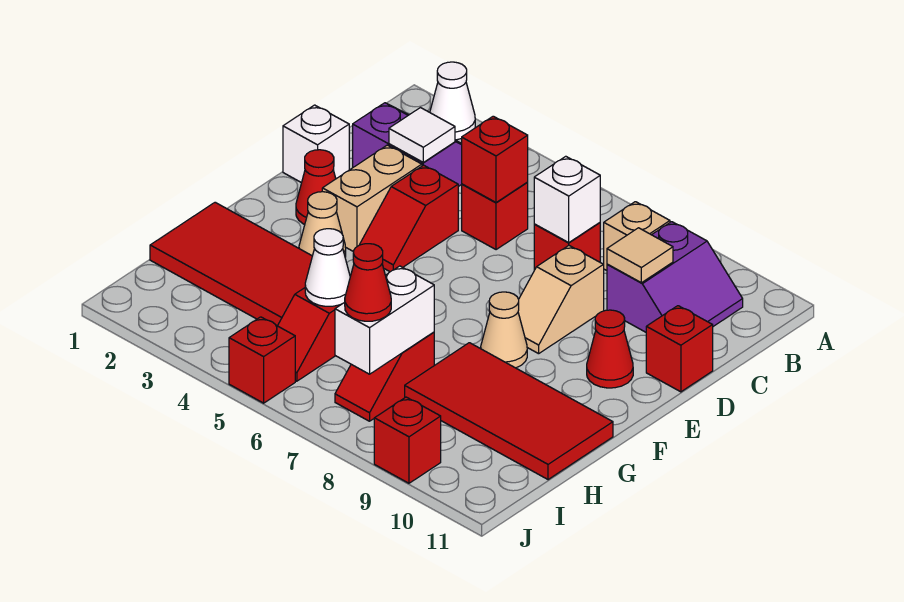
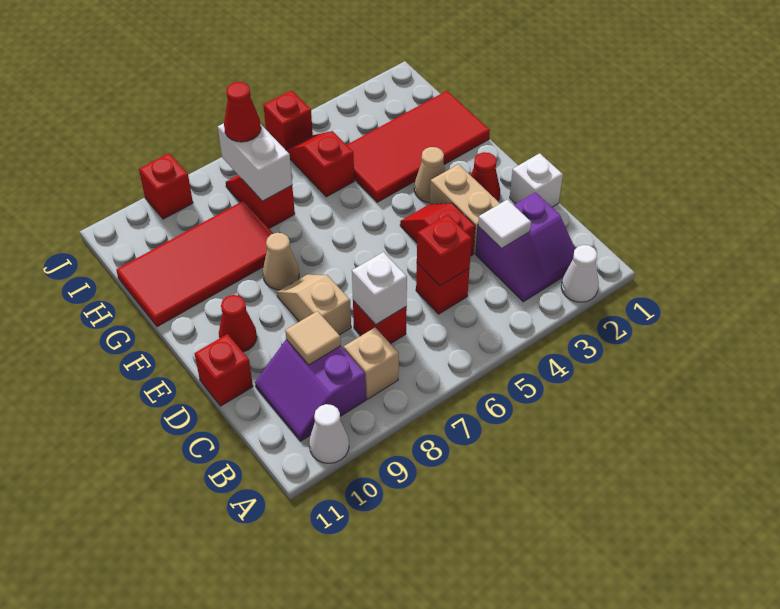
white cone H5 level 2 -> white cone A10 level 1

